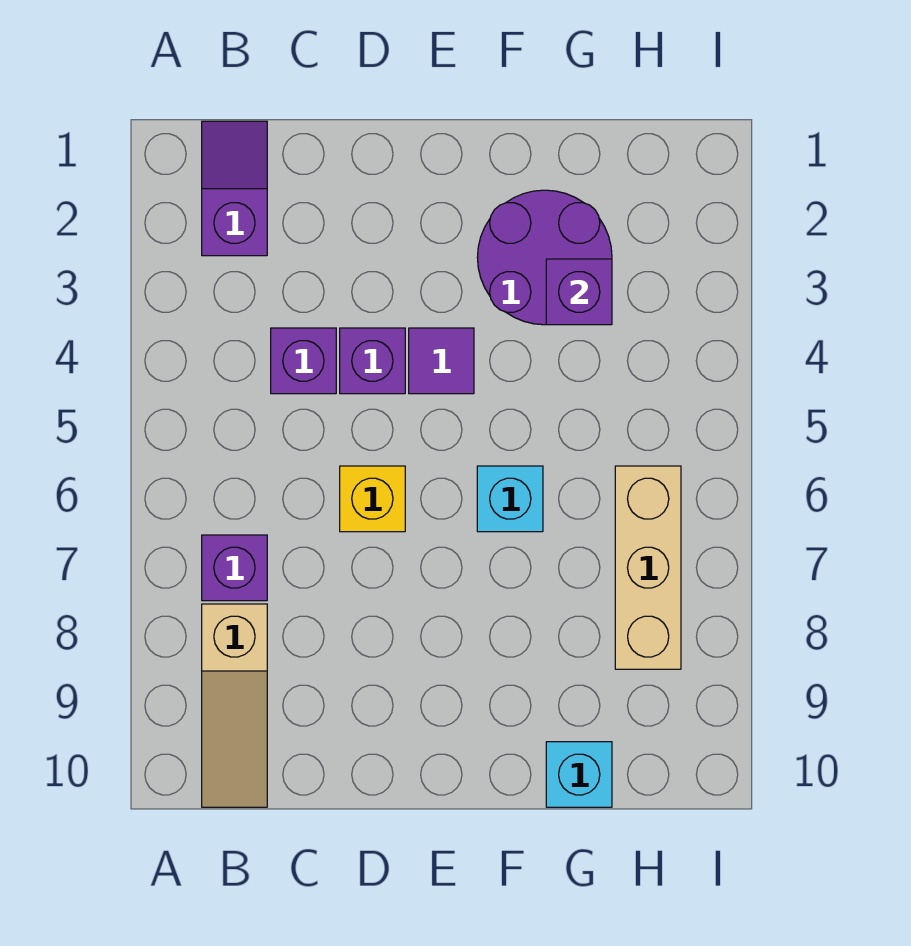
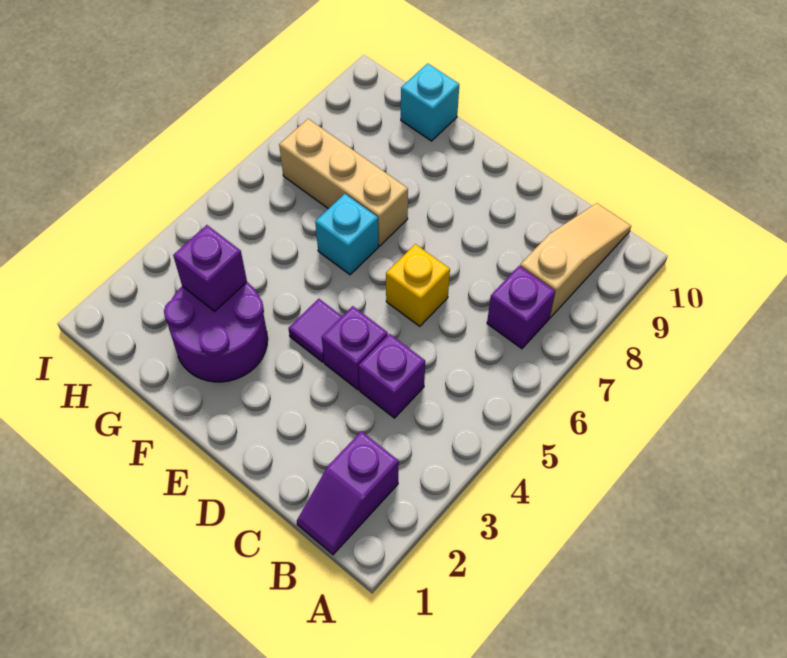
tan brick H6:H8 level 1 -> tan brick F7:H7 level 1

